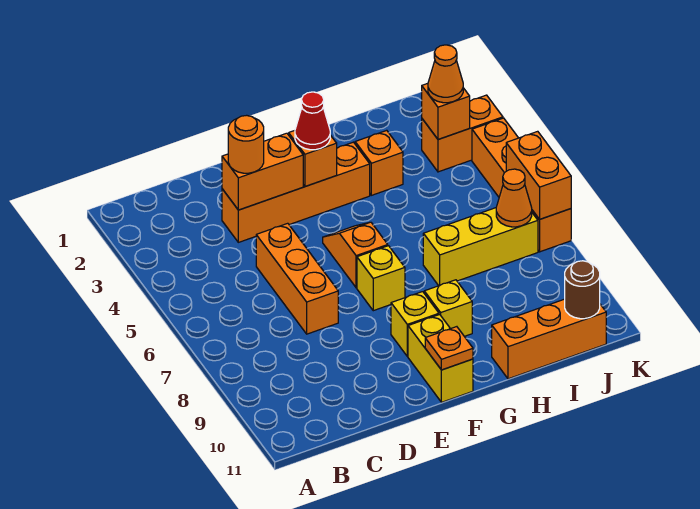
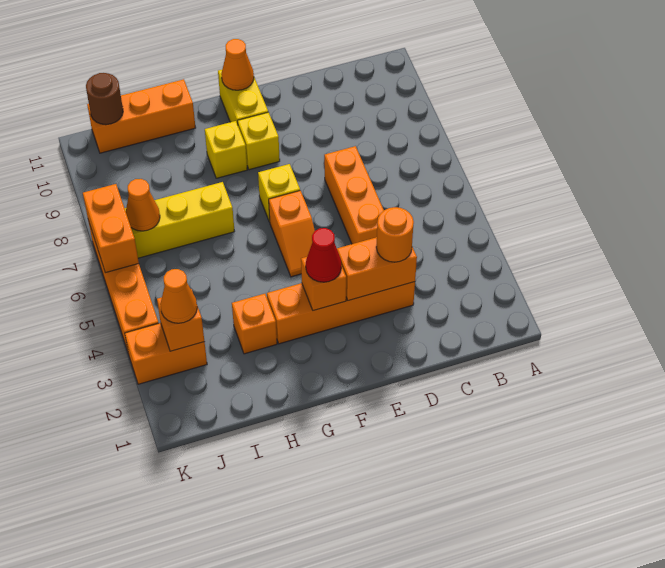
orange plate F11 level 2 -> orange cone F11 level 2

